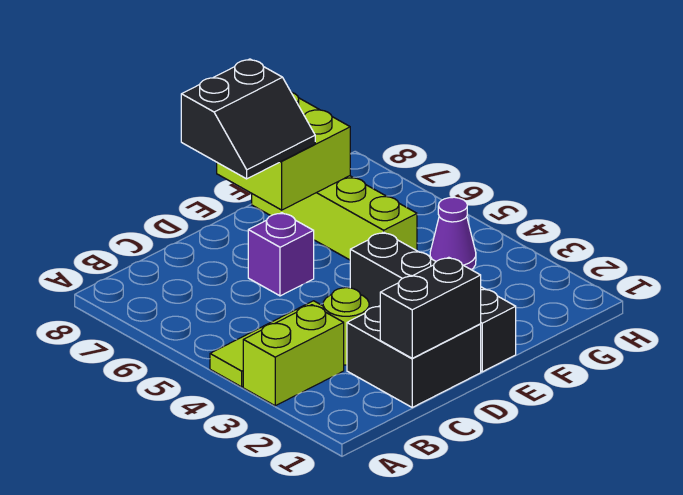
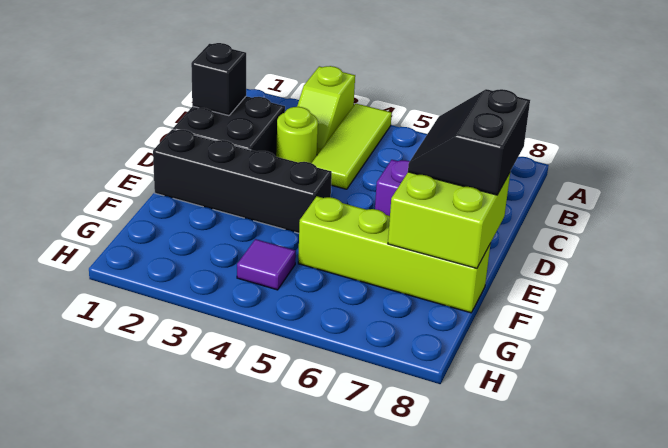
lime brick A3:B3 level 1 -> lime slope A3:B3 level 1 top A
black brick C1:D1 level 2 -> black brick C1 level 2
purple cone G4 level 1 -> purple tile G4 level 1

